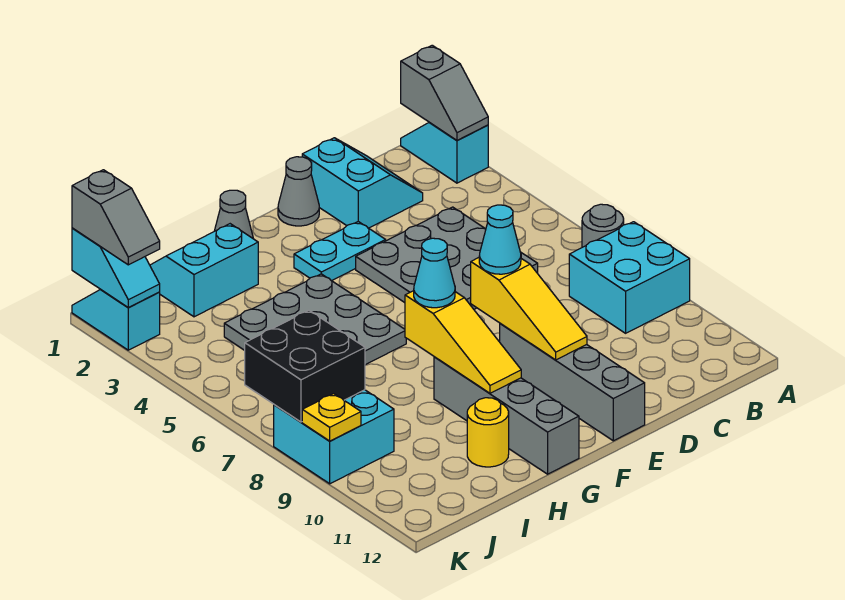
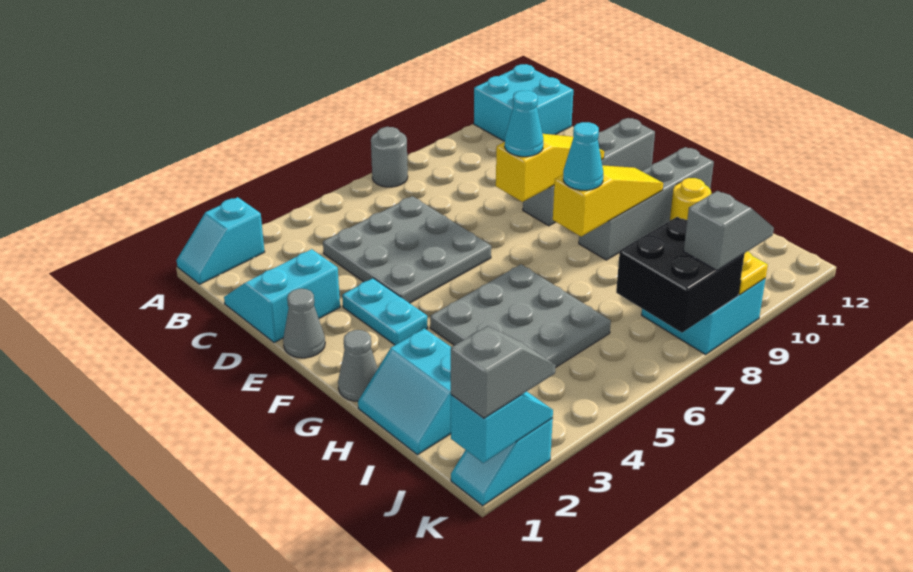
grey slope A1:A2 level 2 top 1 -> grey slope K8:K9 level 3 top 8
cyan brick A8:B9 level 1 -> cyan brick A11:B12 level 1

